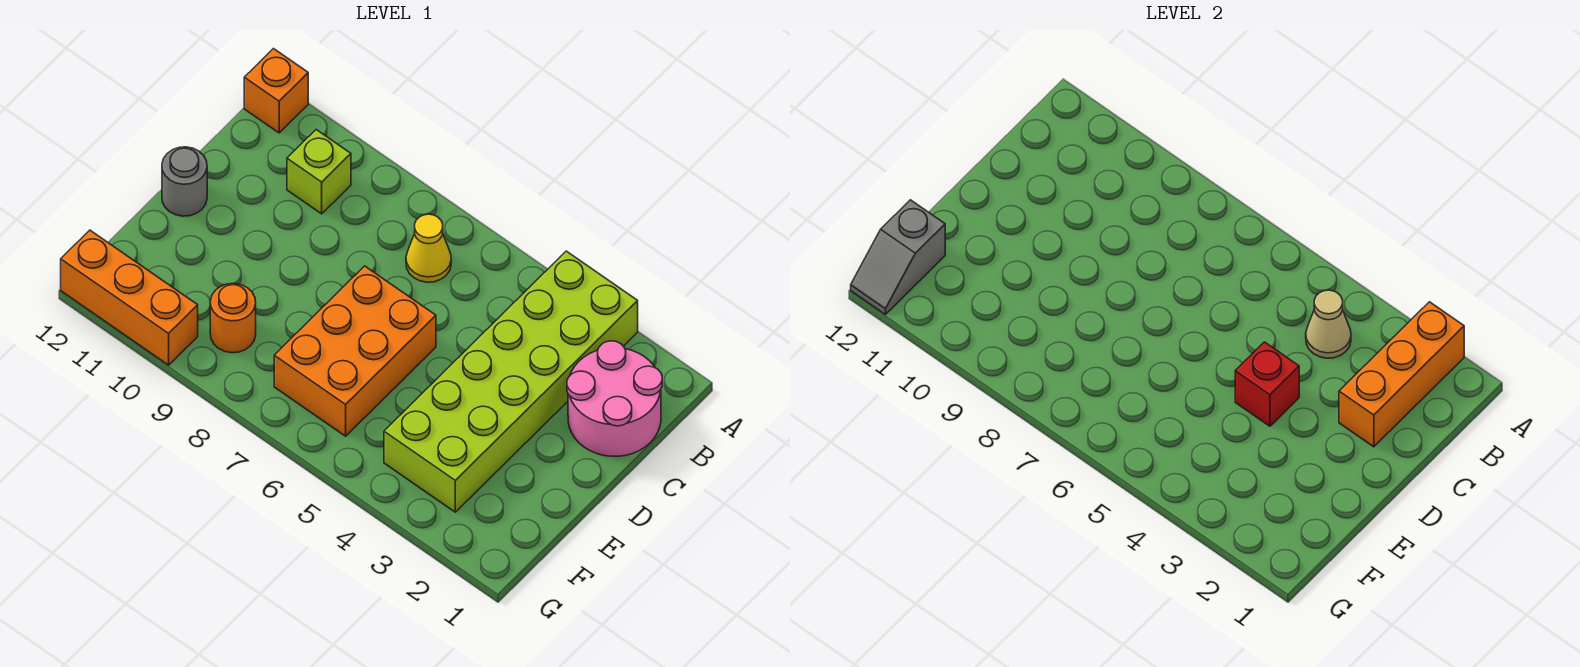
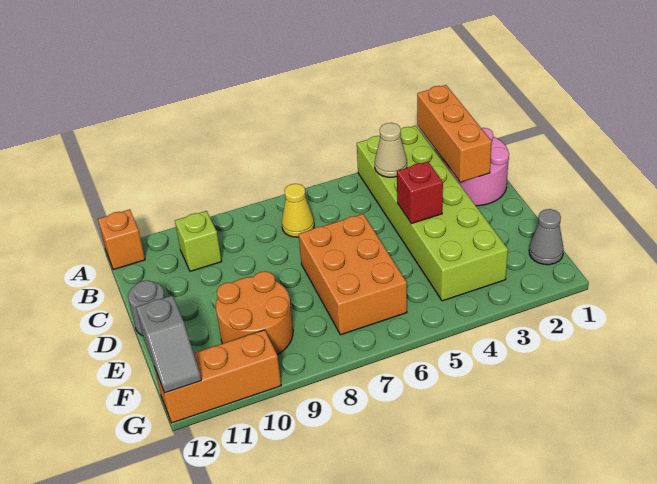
none -> grey cone F1 level 1
orange round brick F9 level 1 -> orange round brick E9:F10 level 1

